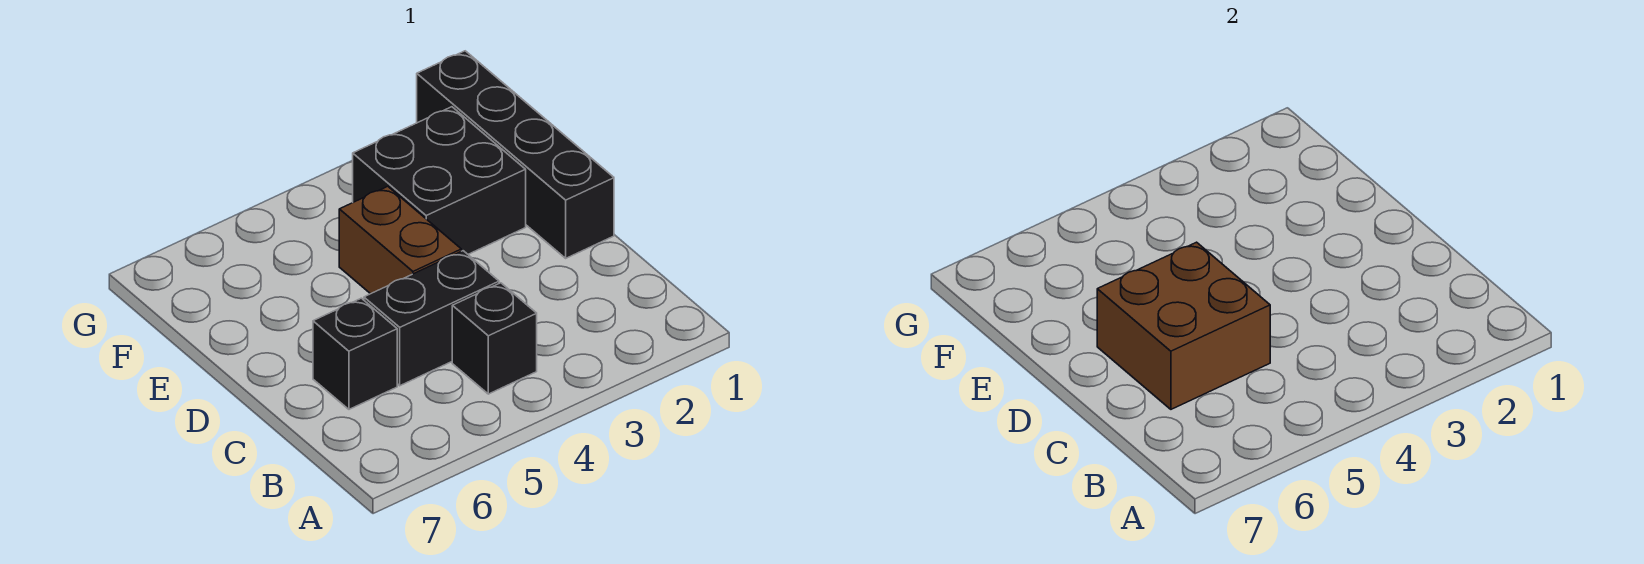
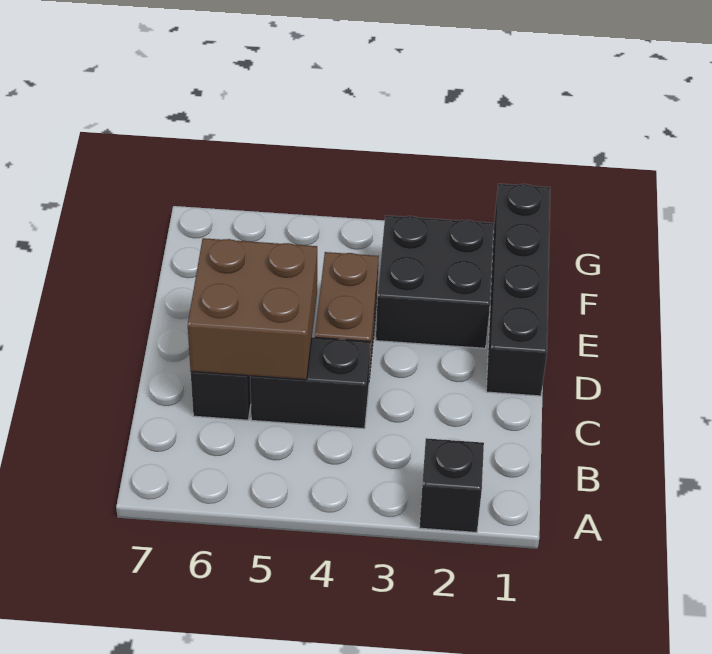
black brick B4 level 1 -> black brick A2 level 1

